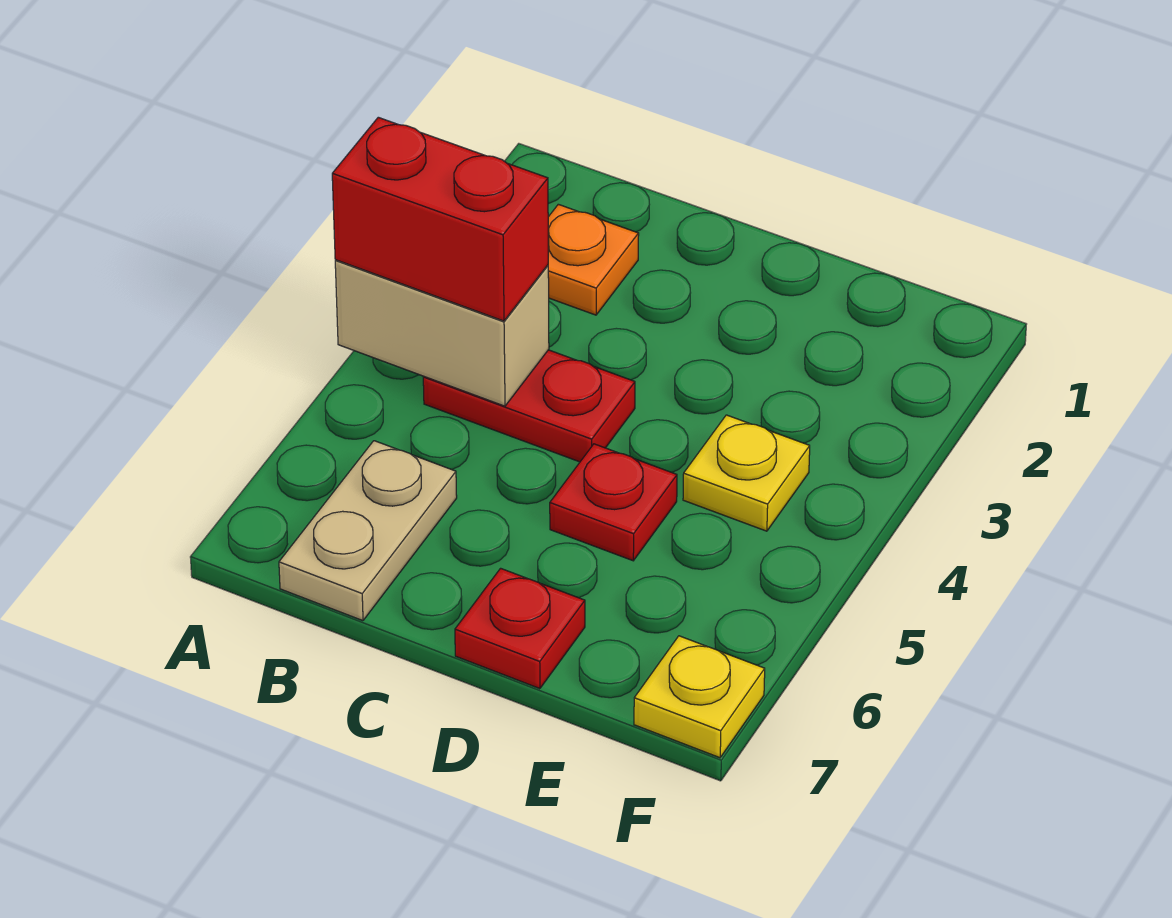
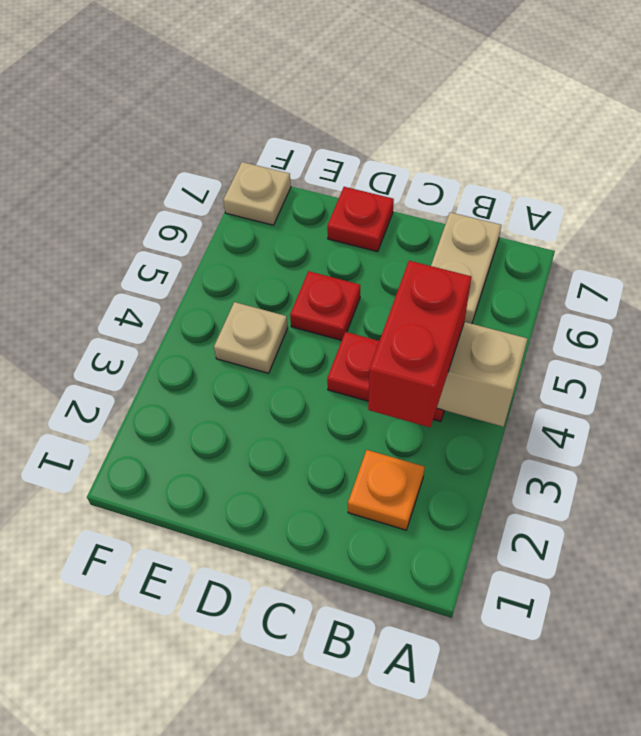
red brick A4:B4 level 3 -> red brick B3:B4 level 3
yellow plate E4 level 1 -> tan plate E4 level 1
yellow plate F7 level 1 -> tan plate F7 level 1

